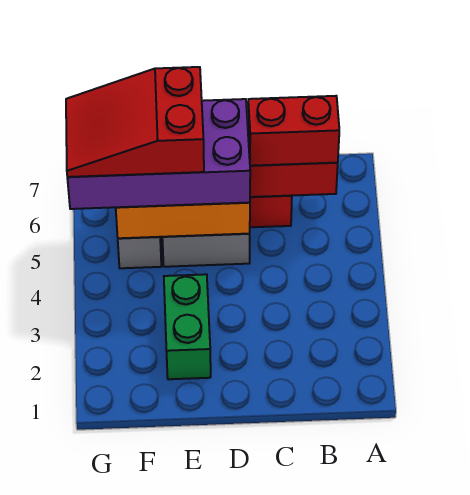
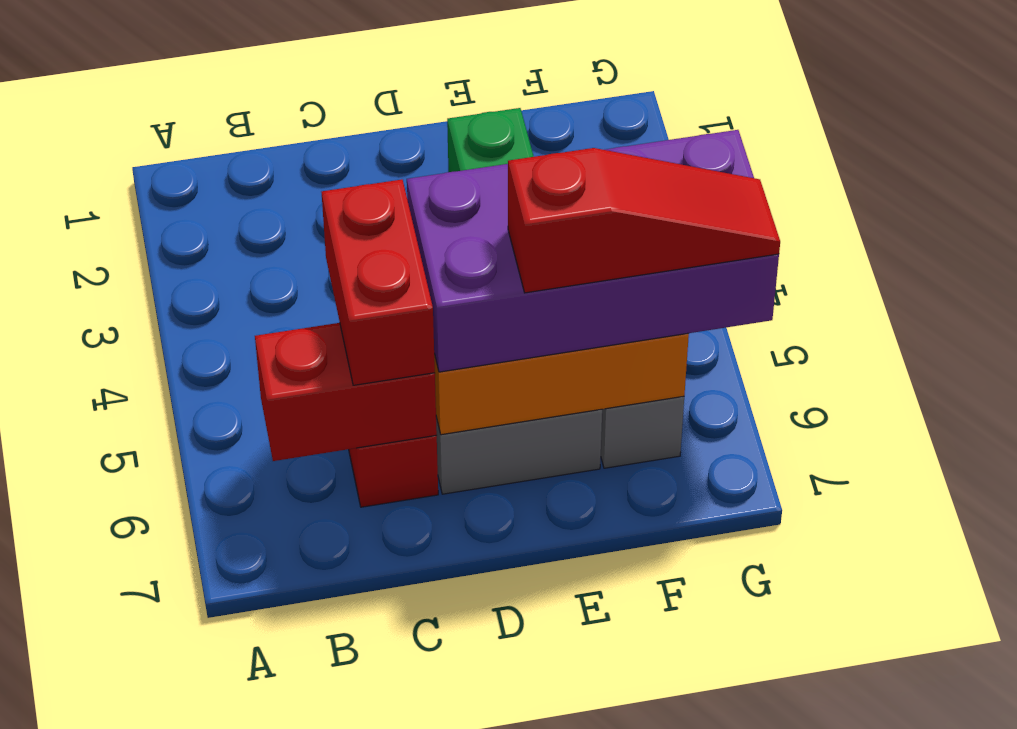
red brick B6:C6 level 3 -> red brick C5:C6 level 3
red slope E5:G6 level 4 top E -> red slope E6:G6 level 4 top E

